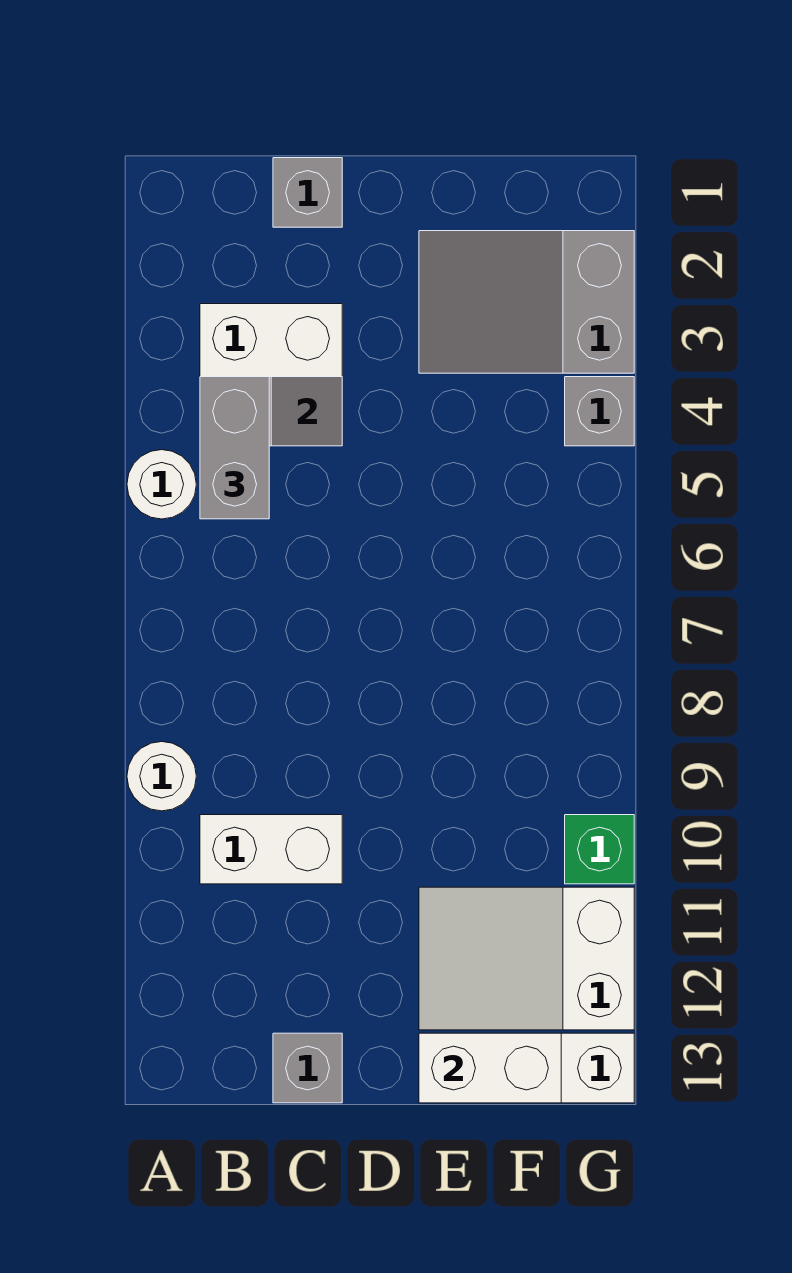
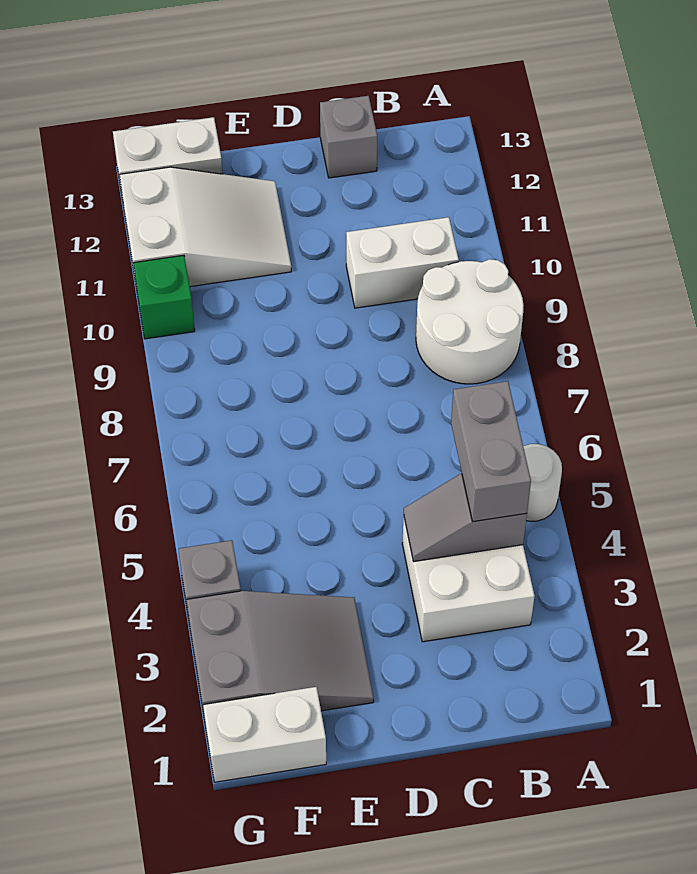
white round brick A9 level 1 -> white round brick A8:B9 level 1
grey brick C1 level 1 -> none
white brick E13:F13 level 2 -> white brick F1:G1 level 1

